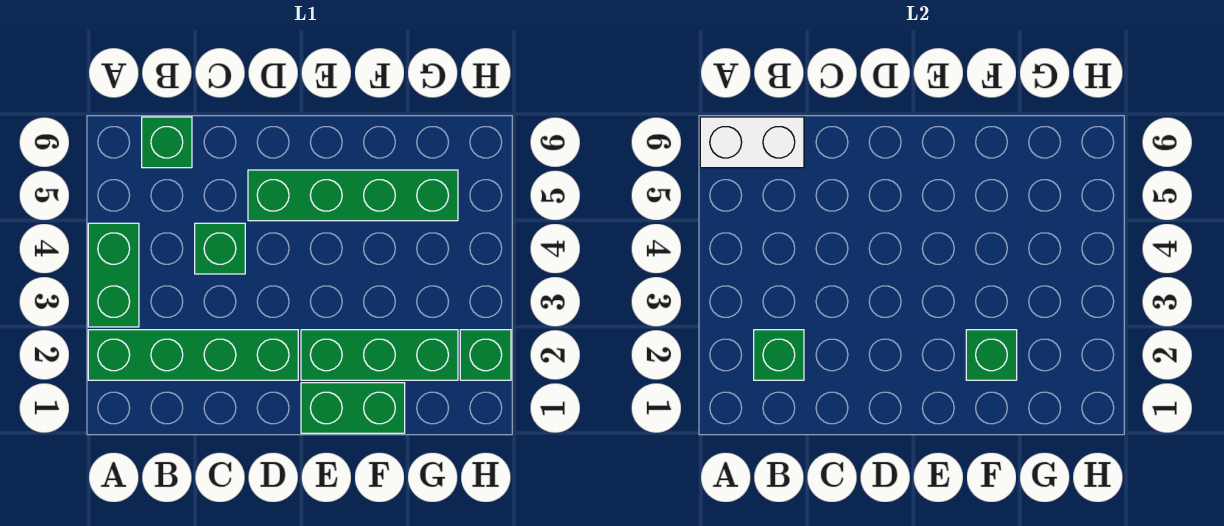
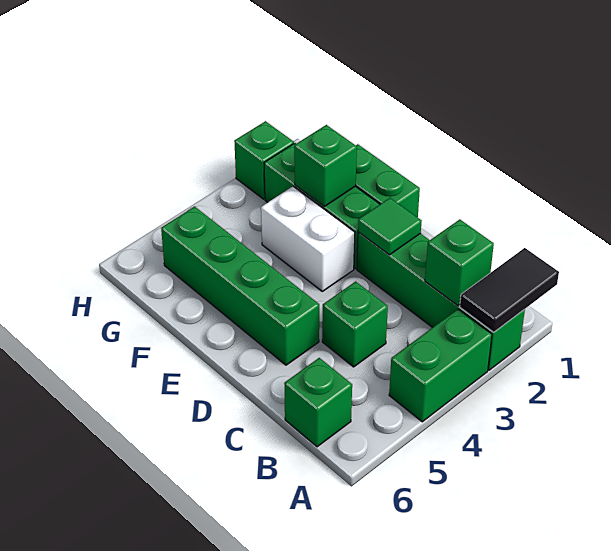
none -> black tile A1:A2 level 2
white brick A6:B6 level 2 -> white brick E3:F3 level 1
none -> green tile D2 level 2

